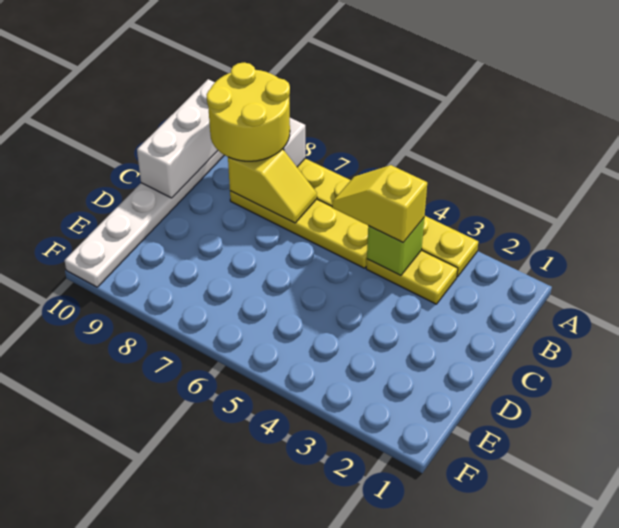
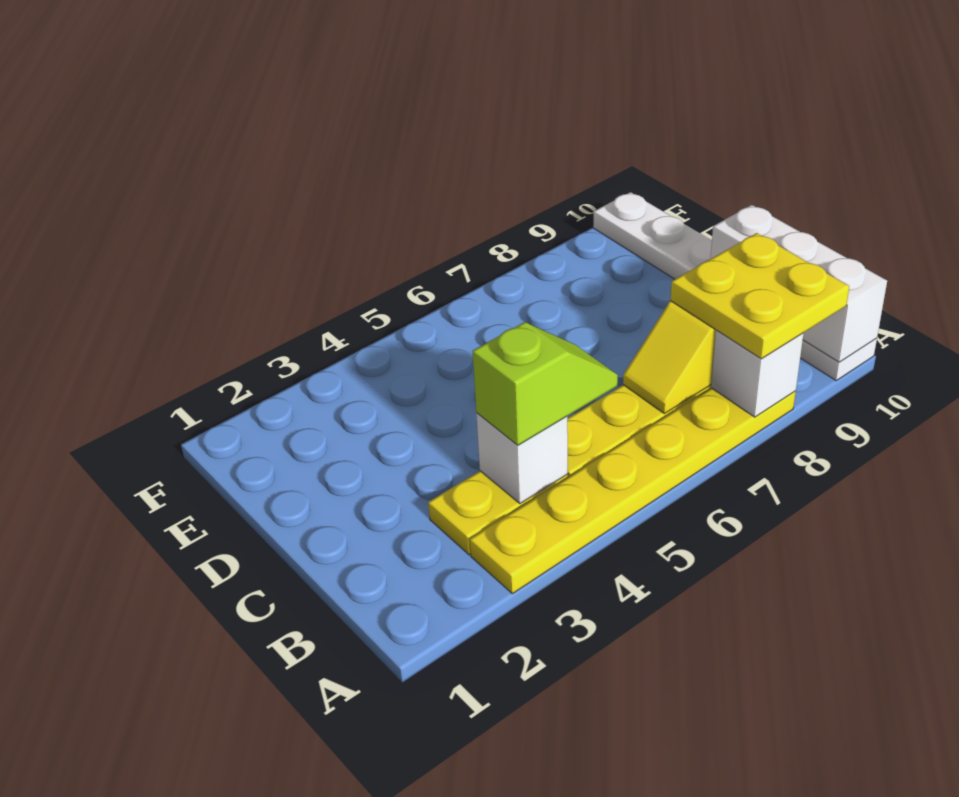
yellow round brick A8:B9 level 3 -> yellow plate A8:B9 level 3
lime brick B4 level 2 -> white brick B4 level 2
yellow slope B4:B5 level 3 top 4 -> lime slope B4:B5 level 3 top 4

